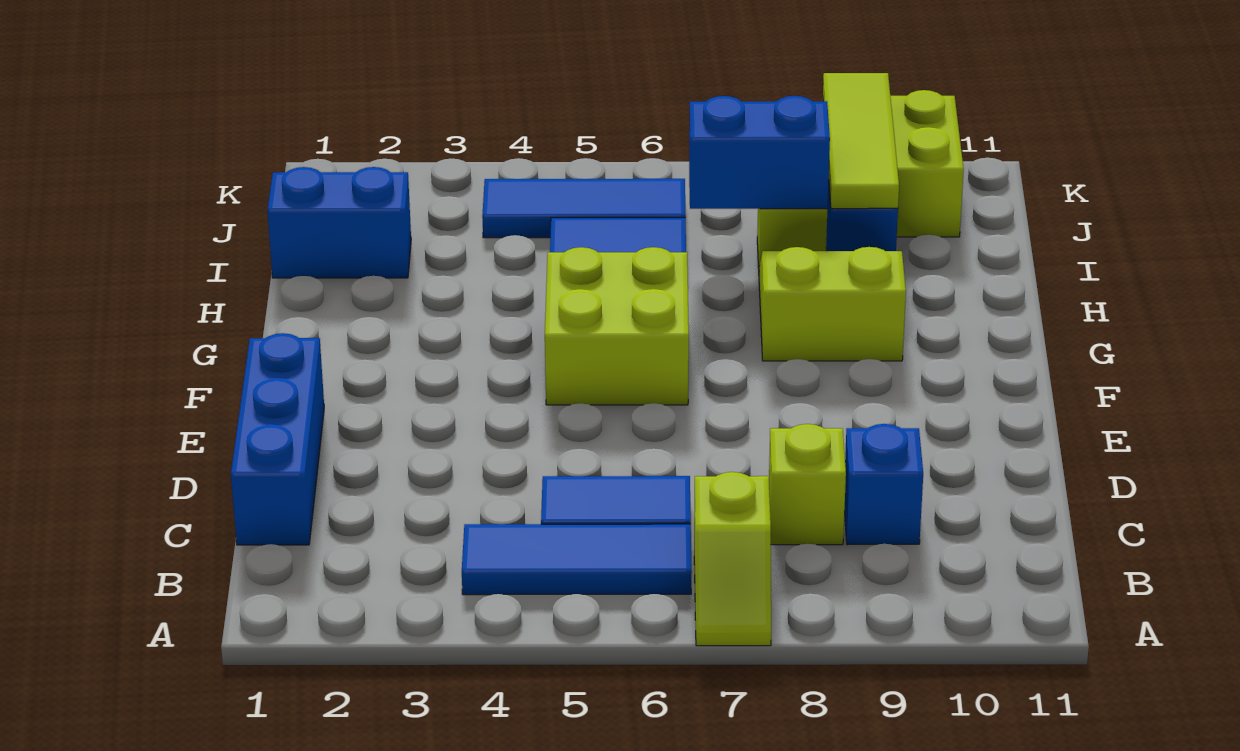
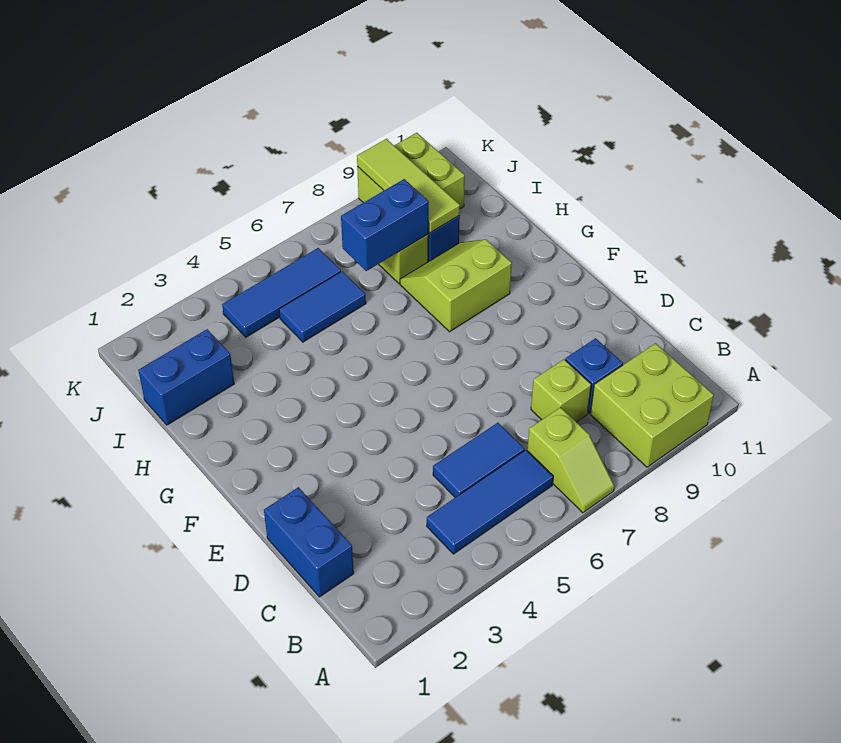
blue brick C1:E1 level 1 -> blue brick C1:D1 level 1
lime brick F5:G6 level 1 -> lime brick A9:B10 level 1

